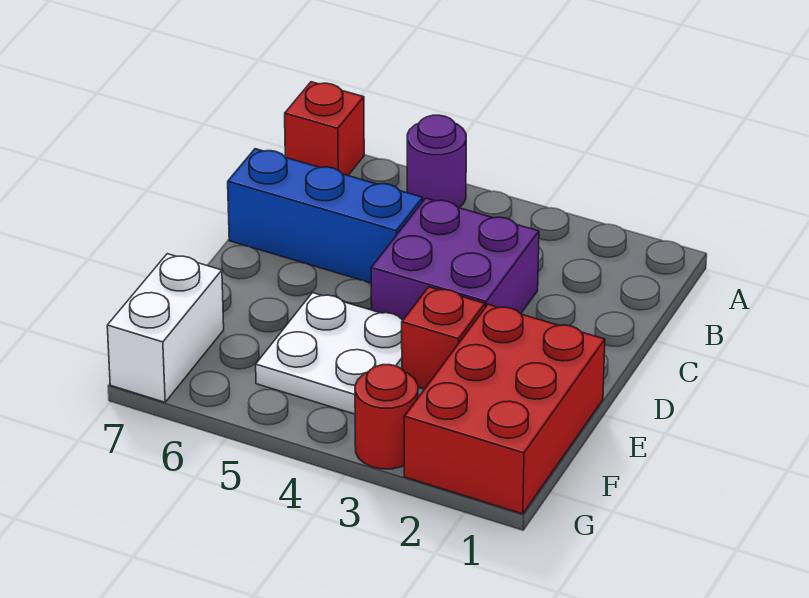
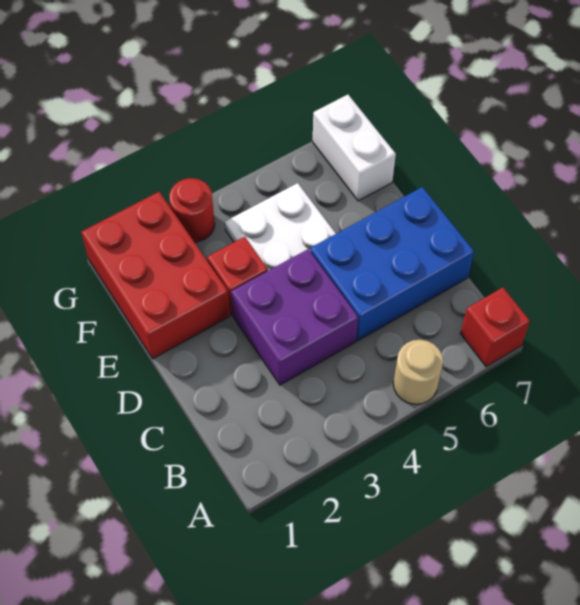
purple round brick A5 level 1 -> tan round brick A5 level 1
blue brick C5:C7 level 1 -> blue brick C5:D7 level 1

